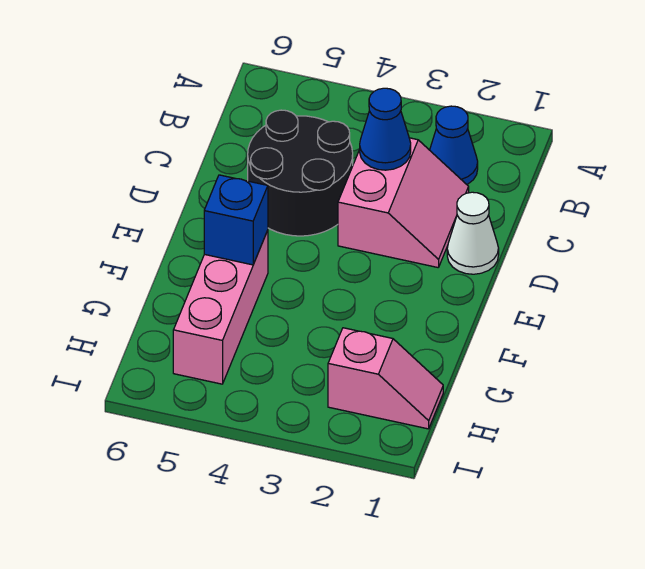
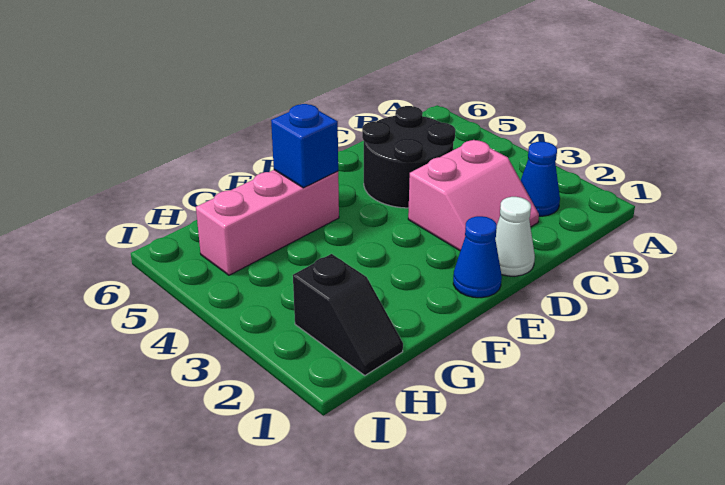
blue cone C3 level 2 -> blue cone E1 level 1
pink slope H1:H2 level 1 top 2 -> black slope H1:H2 level 1 top 2

